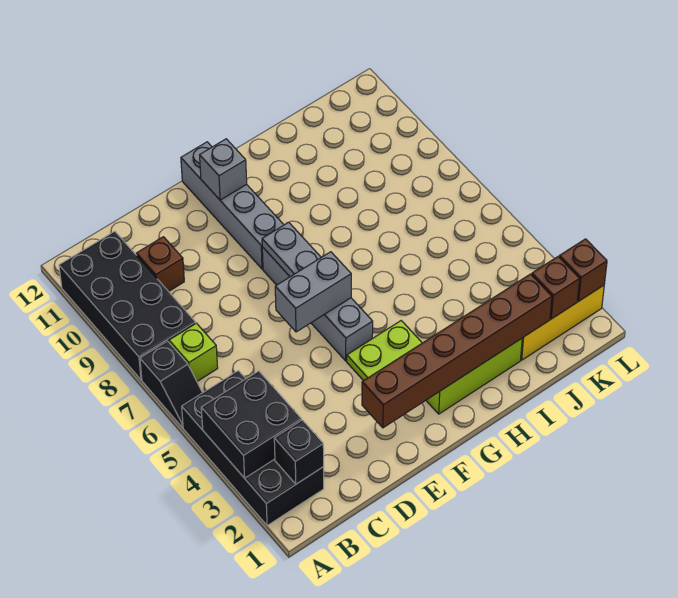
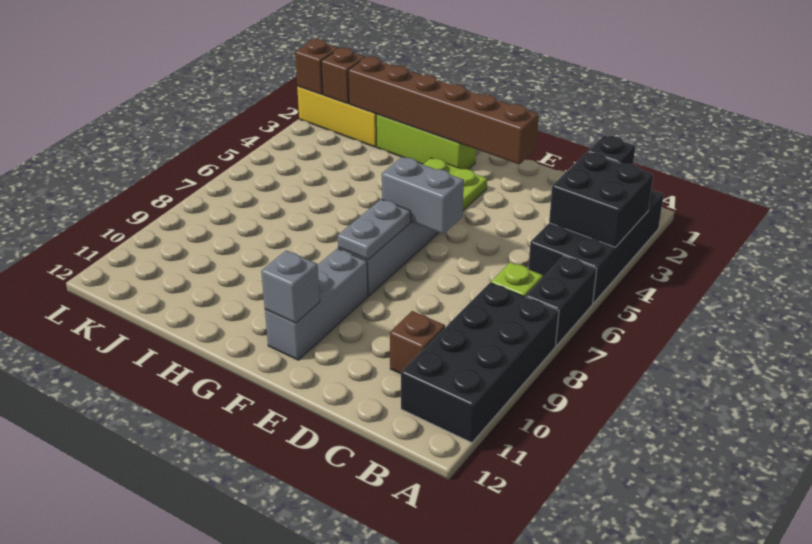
black slope A6:A7 level 1 top 7 -> black brick A6:A7 level 1
grey brick F9:F12 level 1 -> grey brick F9:F11 level 1

